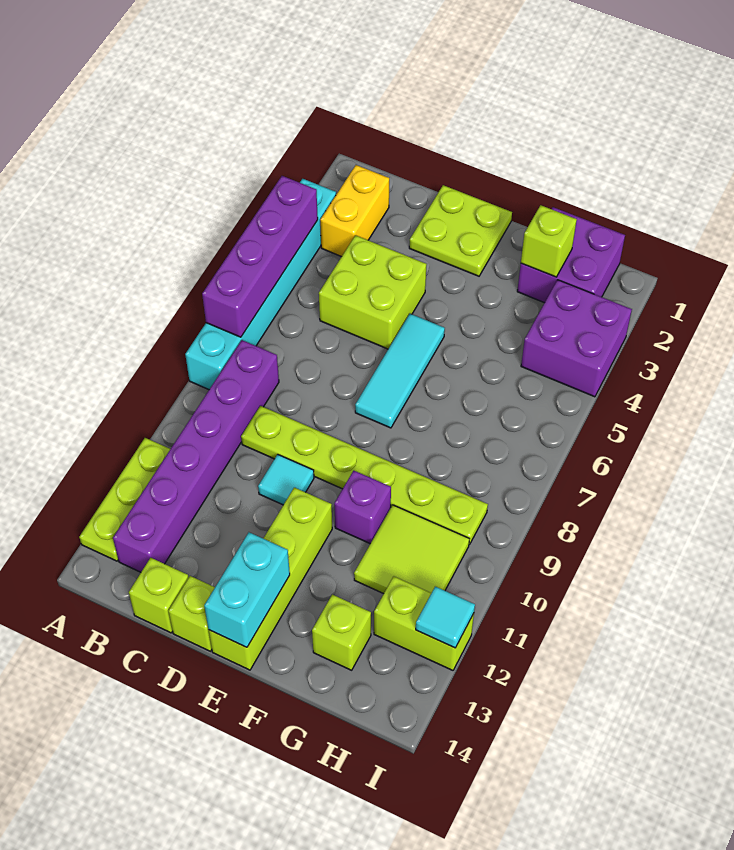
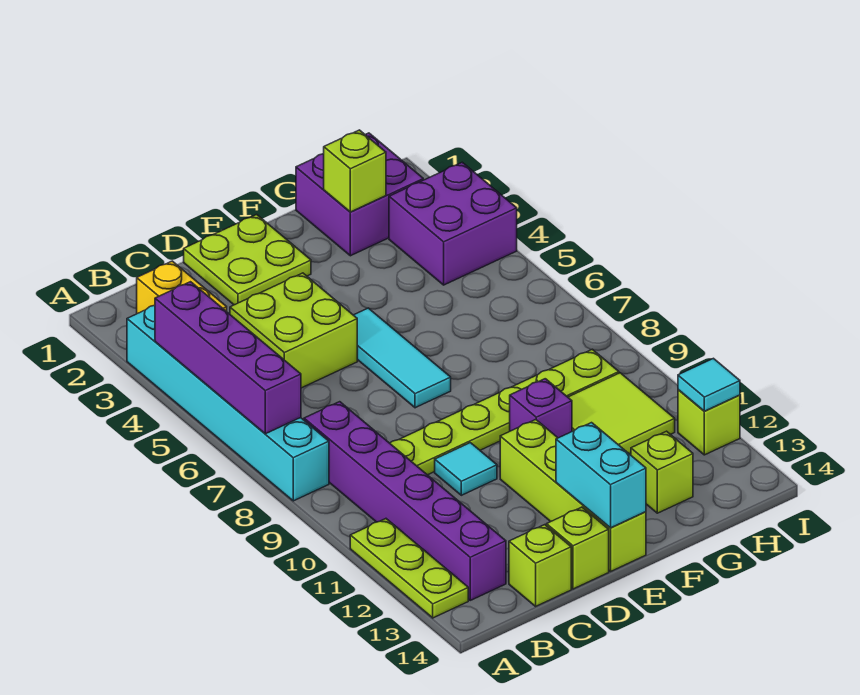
lime brick H12:I12 level 1 -> lime brick I12 level 1

